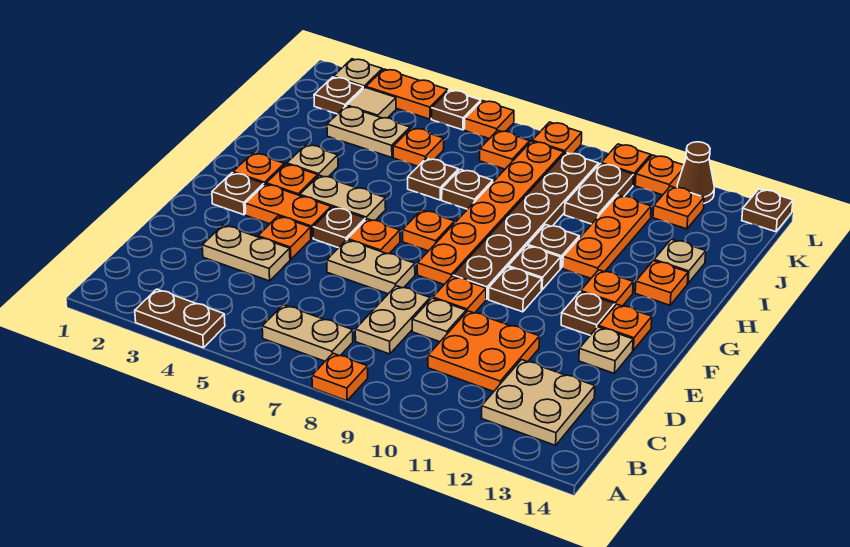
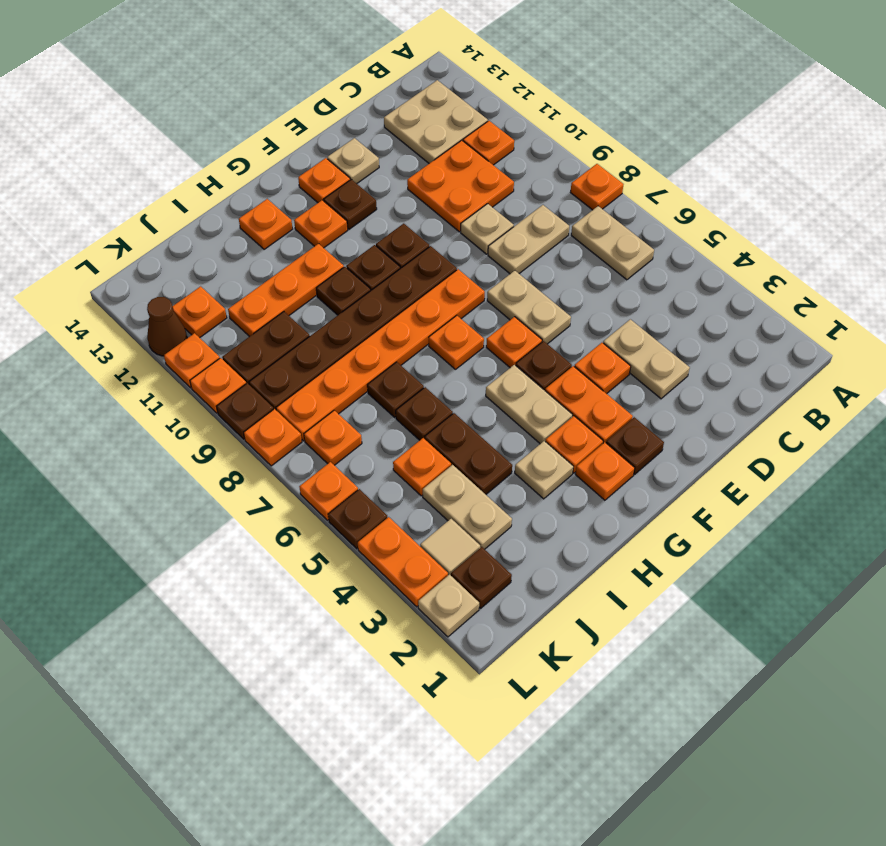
brown plate A3:A4 level 1 -> brown plate I4:I5 level 1
orange plate E9 level 1 -> orange plate B11 level 1
tan plate I13 level 1 -> none
brown plate L14 level 1 -> brown plate L9 level 1

